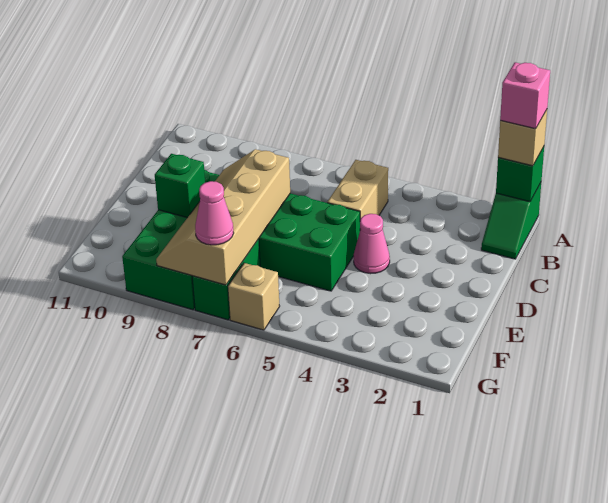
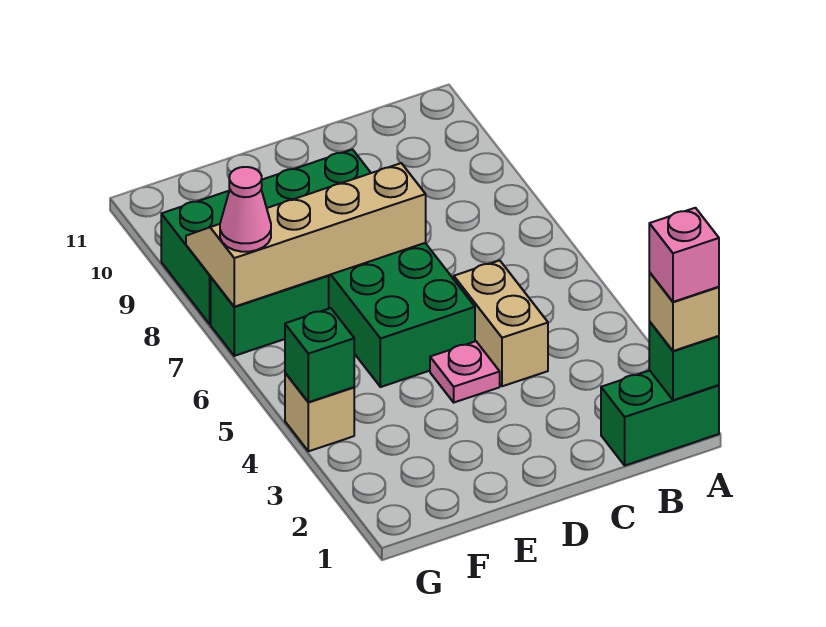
green slope A1:B1 level 1 top A -> green brick A1:B1 level 1
tan brick B5:C5 level 1 -> tan brick C4:C5 level 1
pink cone D4 level 1 -> pink plate D4 level 1
green brick E9 level 2 -> green brick G4 level 2
tan brick G6 level 1 -> tan brick G4 level 1

